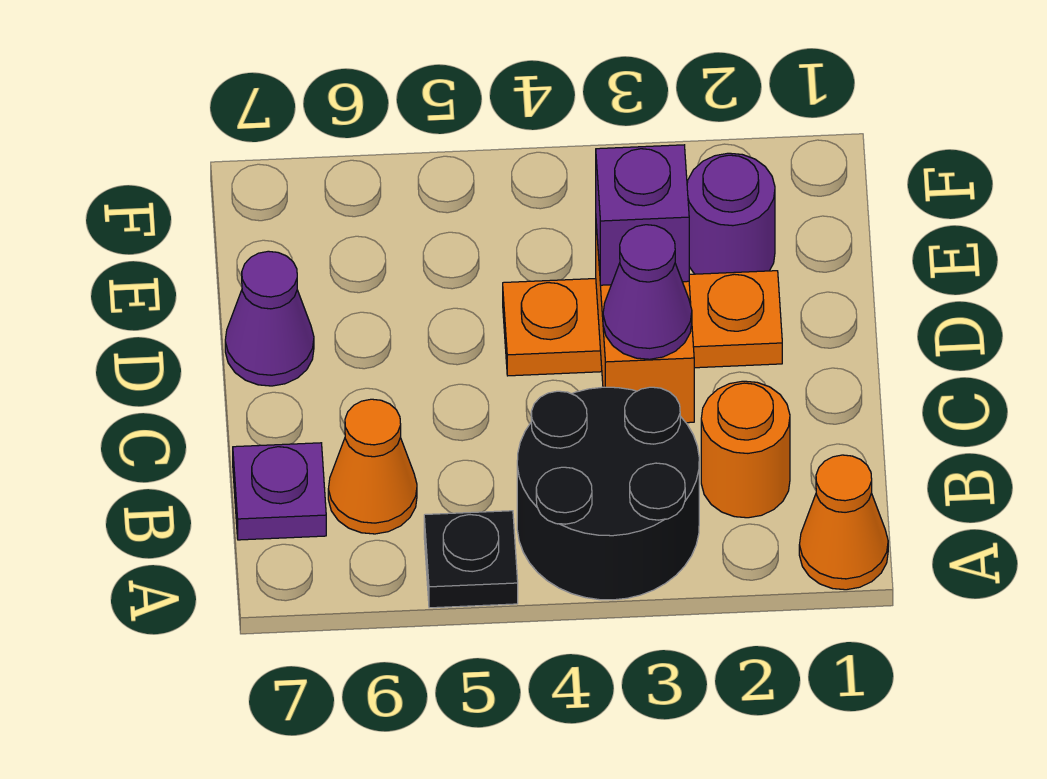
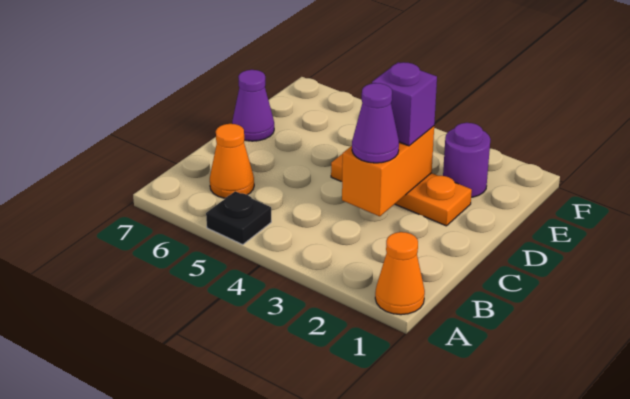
black round brick A3:B4 level 1 -> none
orange round brick B2 level 1 -> none
purple plate B7 level 1 -> none

